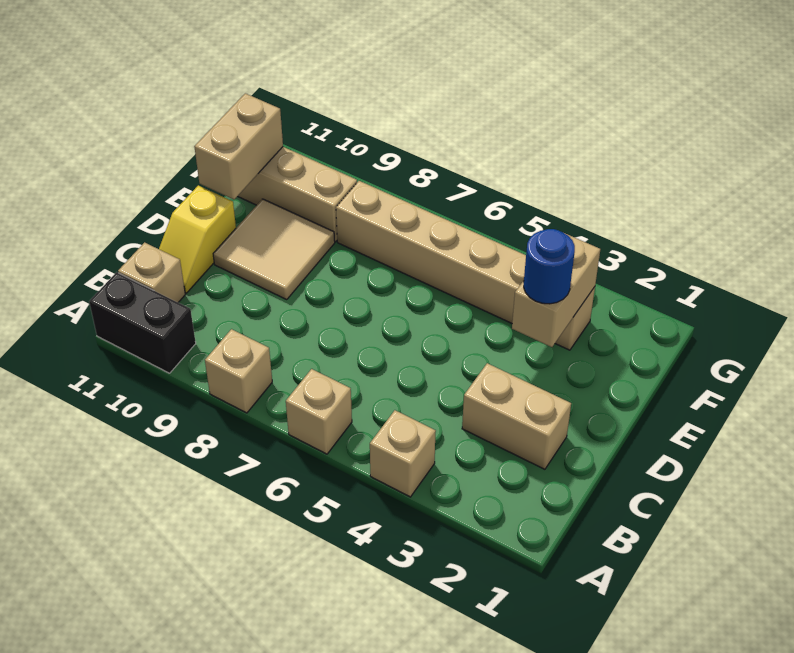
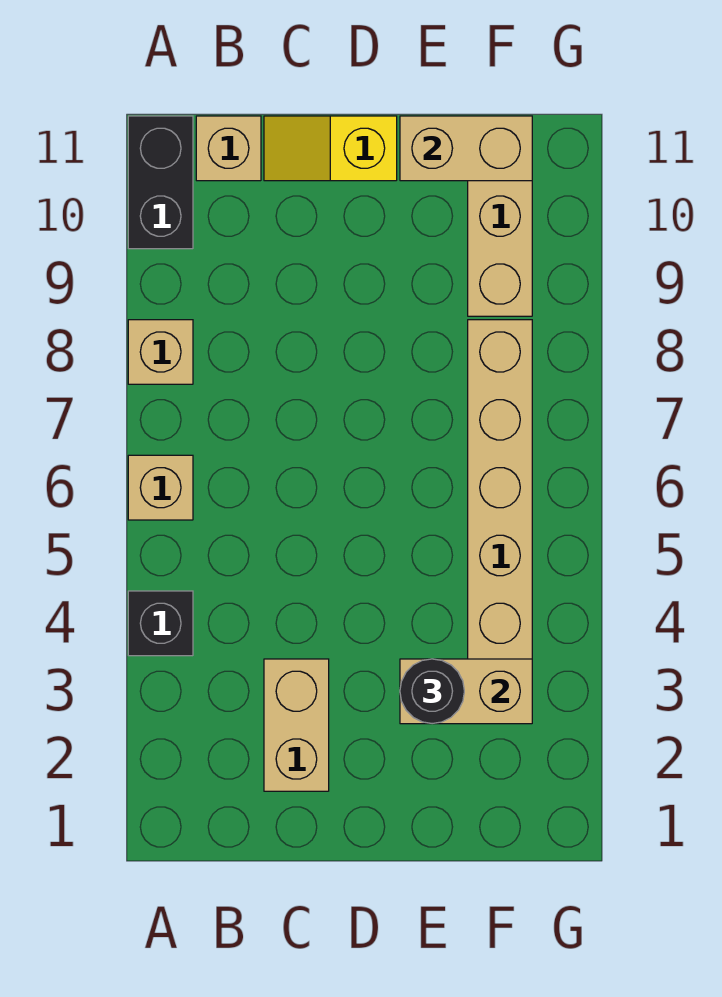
tan brick A4 level 1 -> black brick A4 level 1
tan tile D9:E10 level 1 -> none
blue round brick E3 level 3 -> black round brick E3 level 3

